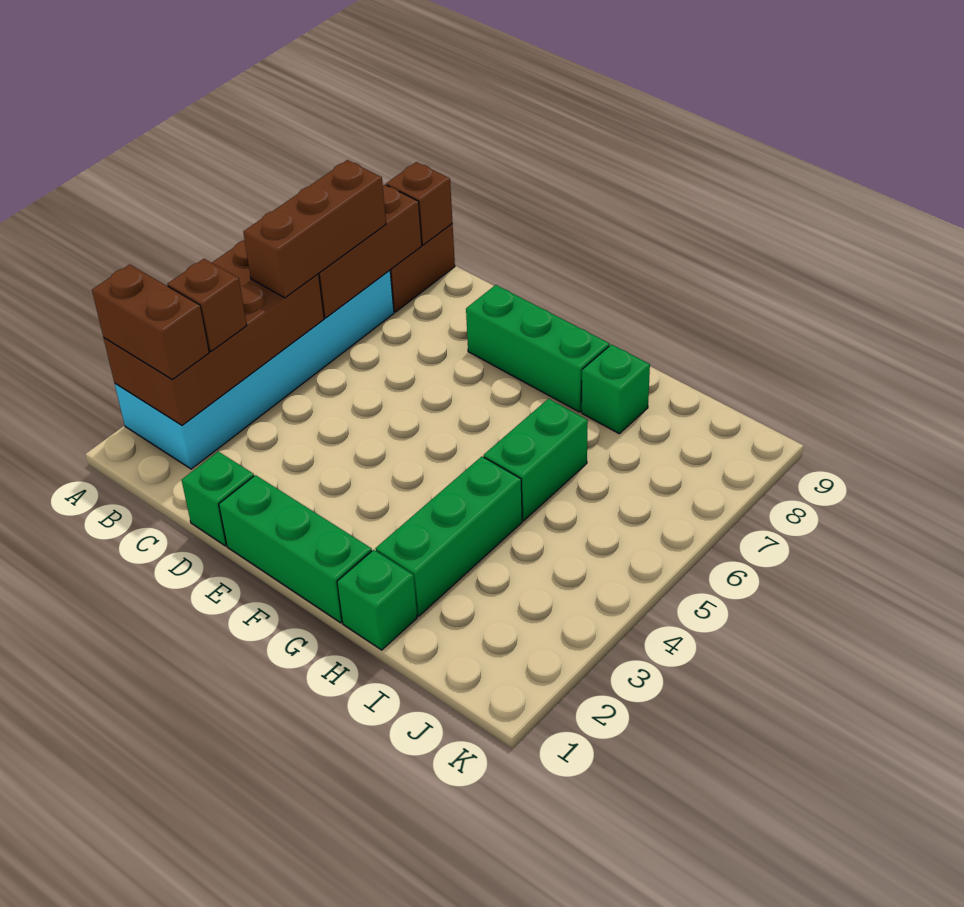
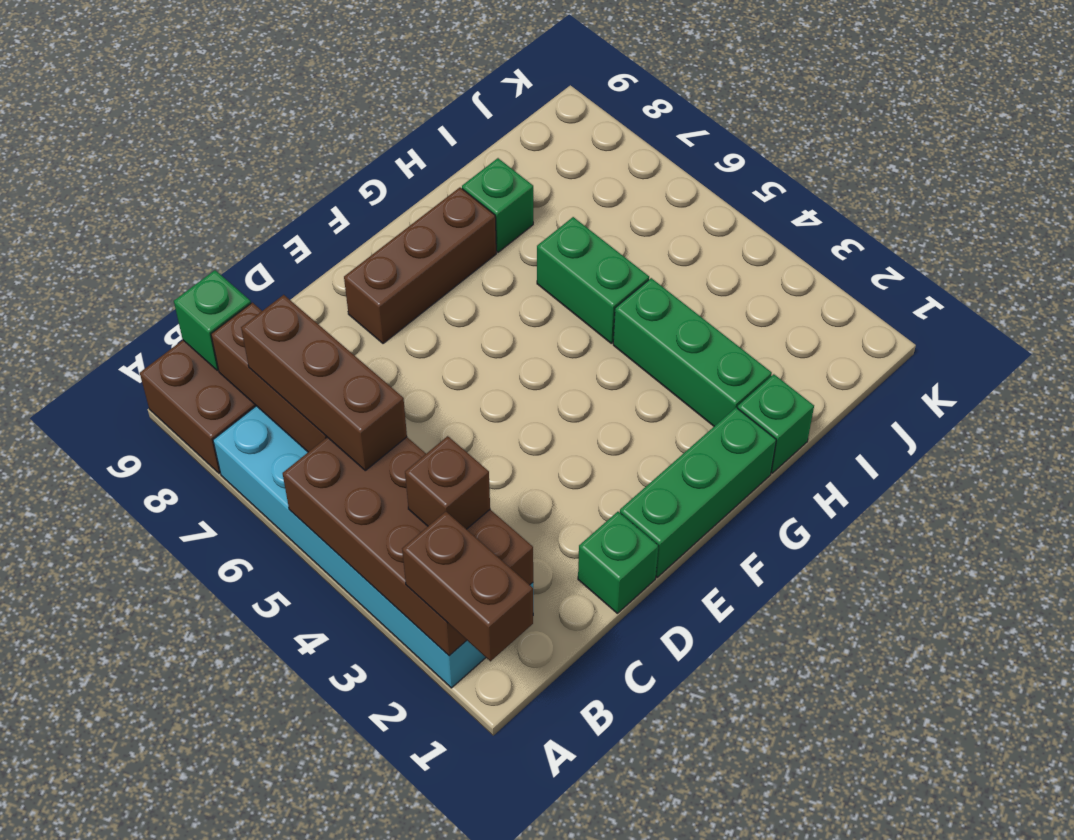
brown brick A2:B2 level 3 -> brown brick A1:A2 level 3
brown brick B9 level 2 -> green brick B9 level 2
green brick E8:G8 level 1 -> brown brick E8:G8 level 1

